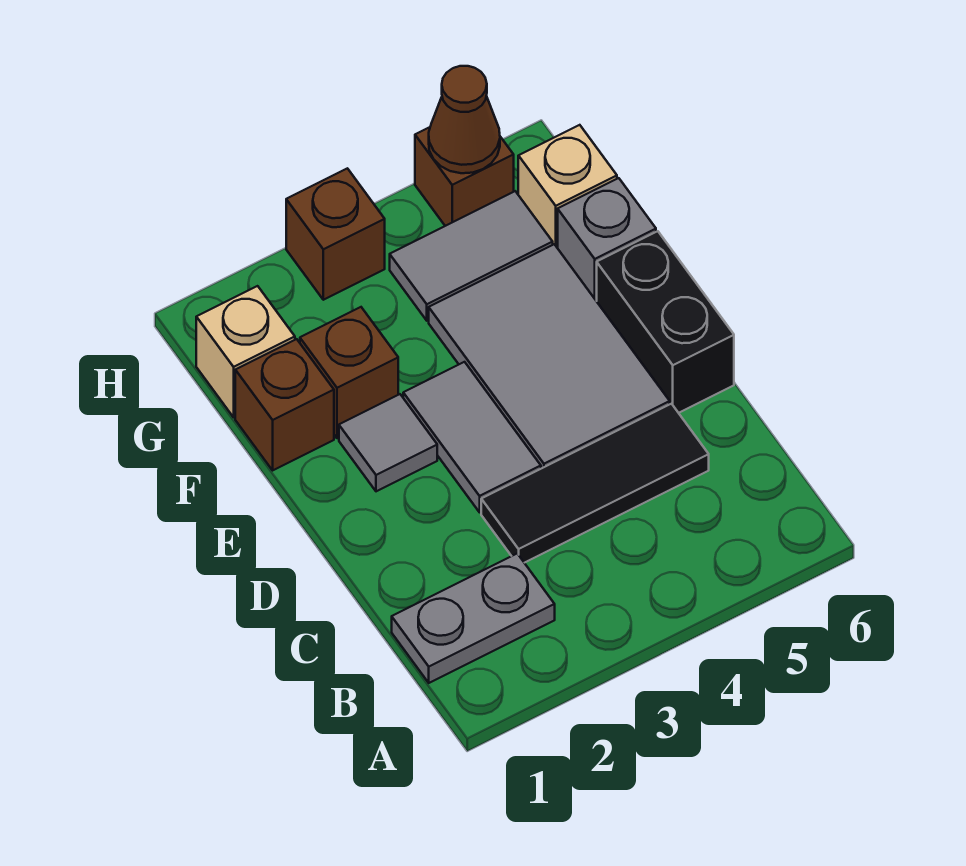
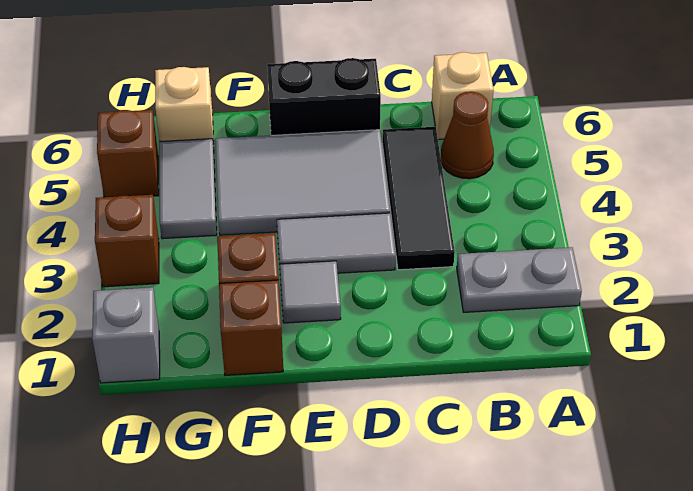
grey plate B1:B2 level 1 -> grey plate A2:B2 level 1
grey brick F6 level 1 -> grey brick H1 level 1
tan brick G1 level 1 -> tan brick B6 level 1
brown cone H5 level 2 -> brown cone B5 level 1

